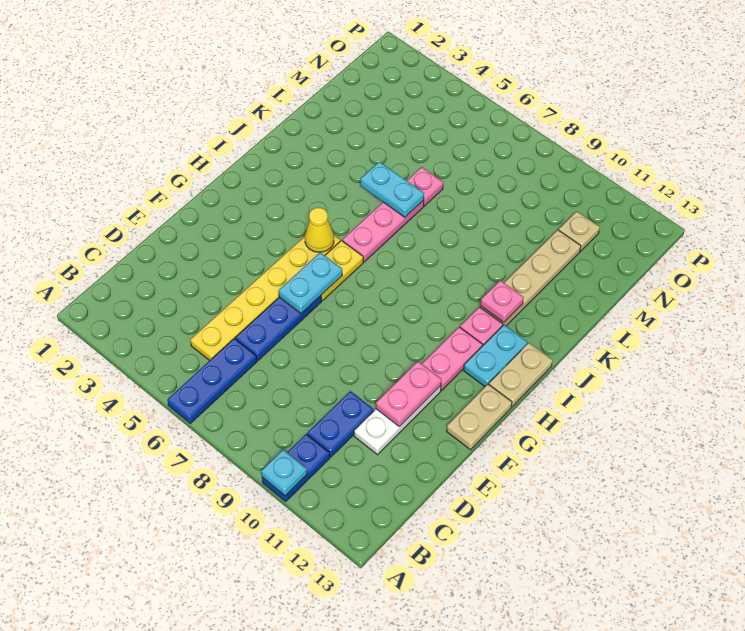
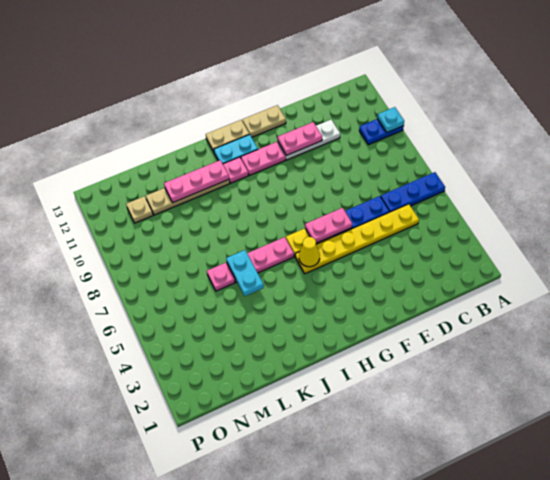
blue plate C10:D10 level 1 -> none
cyan plate F6:G6 level 2 -> pink plate F6:G6 level 2
pink plate J11 level 2 -> pink plate J11:L11 level 2

